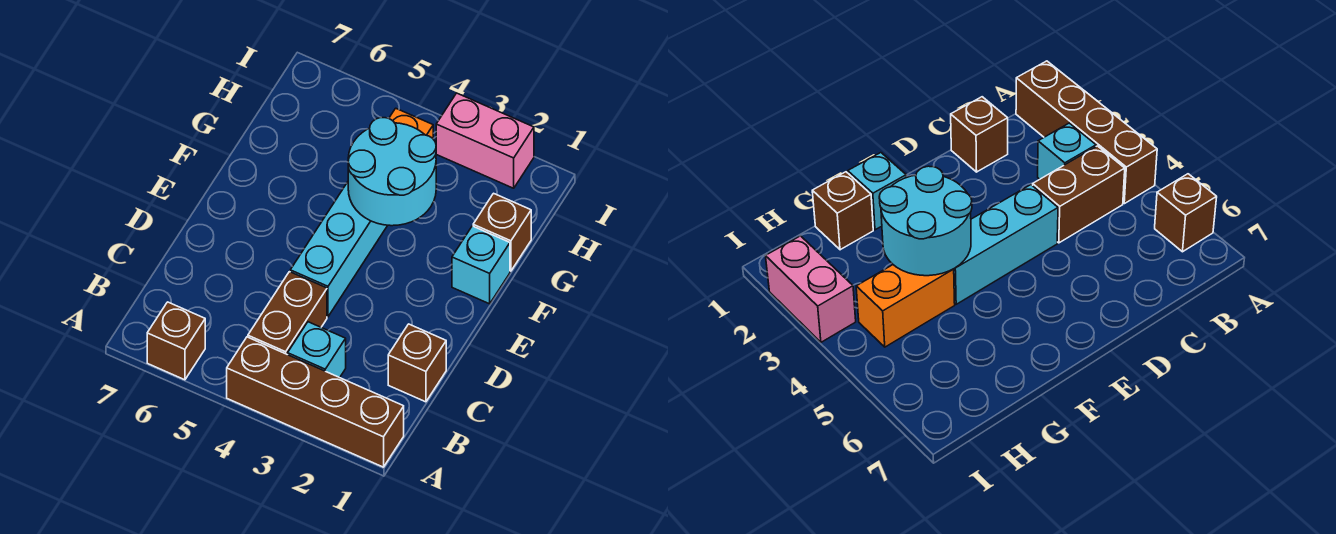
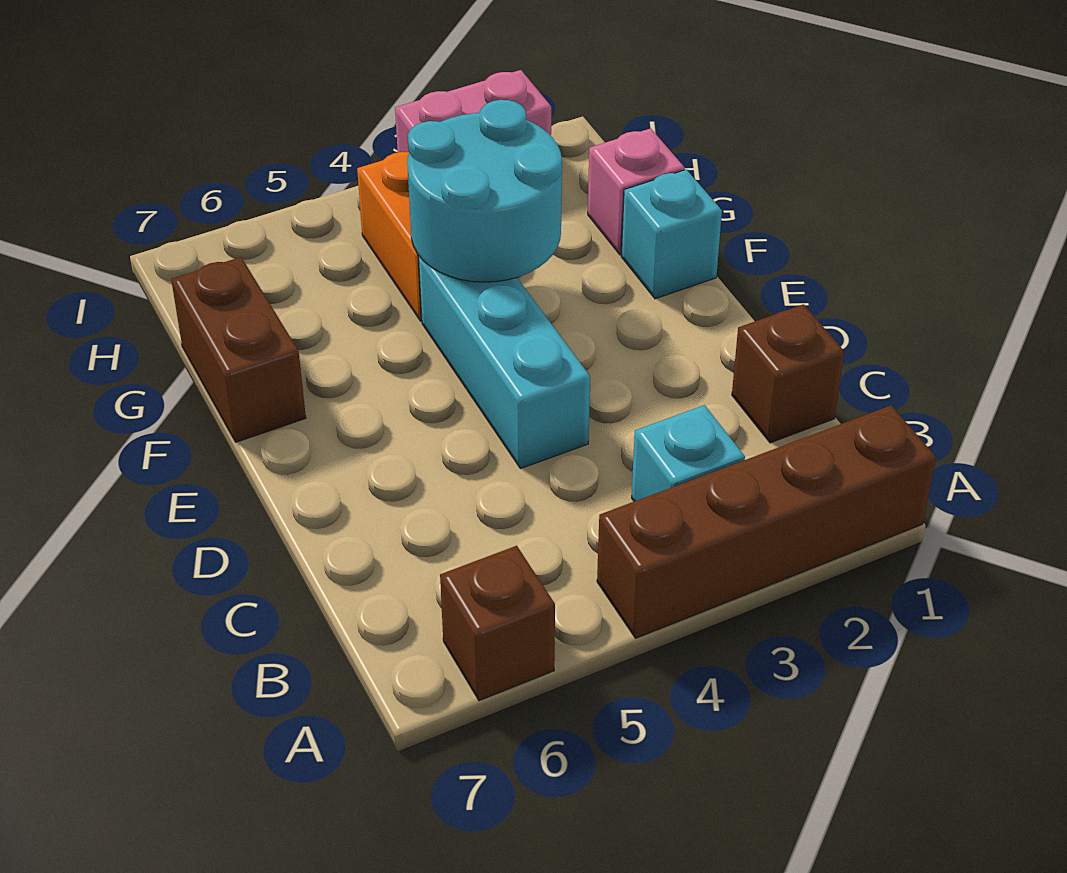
brown brick B4:C4 level 1 -> brown brick F7:G7 level 1
brown brick G1 level 1 -> pink brick G1 level 1

